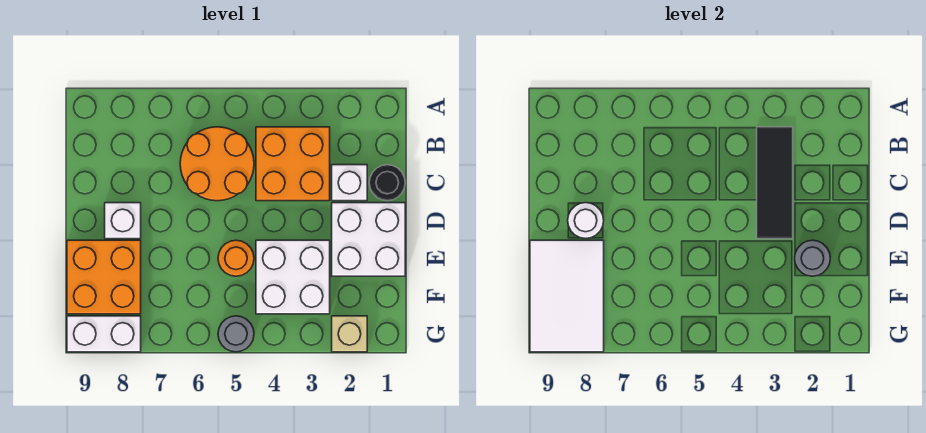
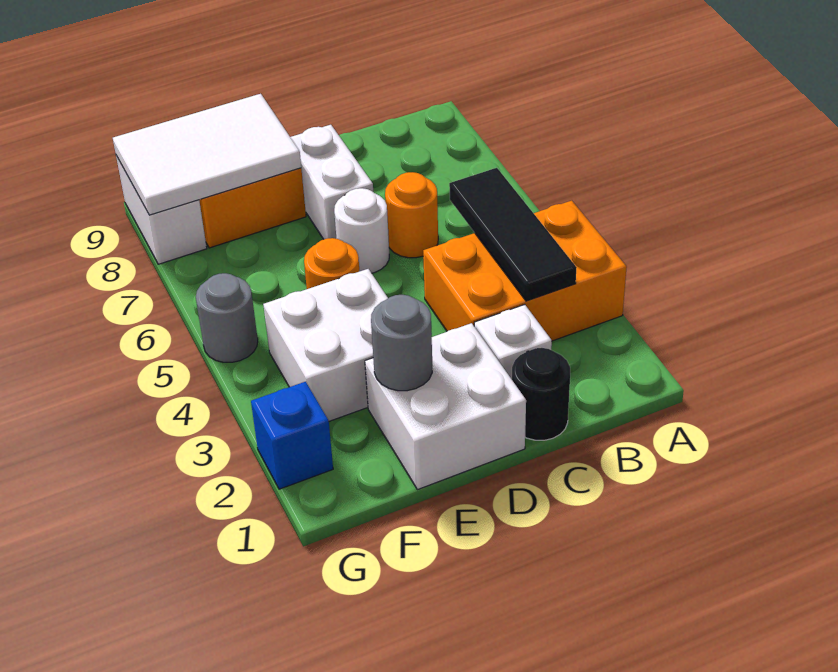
orange brick B3:C4 level 1 -> orange brick A3:C4 level 1
black tile B3:D3 level 2 -> black tile B3:B5 level 2
orange round brick B5:C6 level 1 -> orange round brick C6 level 1
white brick D8 level 1 -> white brick D7:D8 level 1
white round brick D8 level 2 -> white round brick D6 level 1
tan brick G2 level 1 -> blue brick G2 level 1

